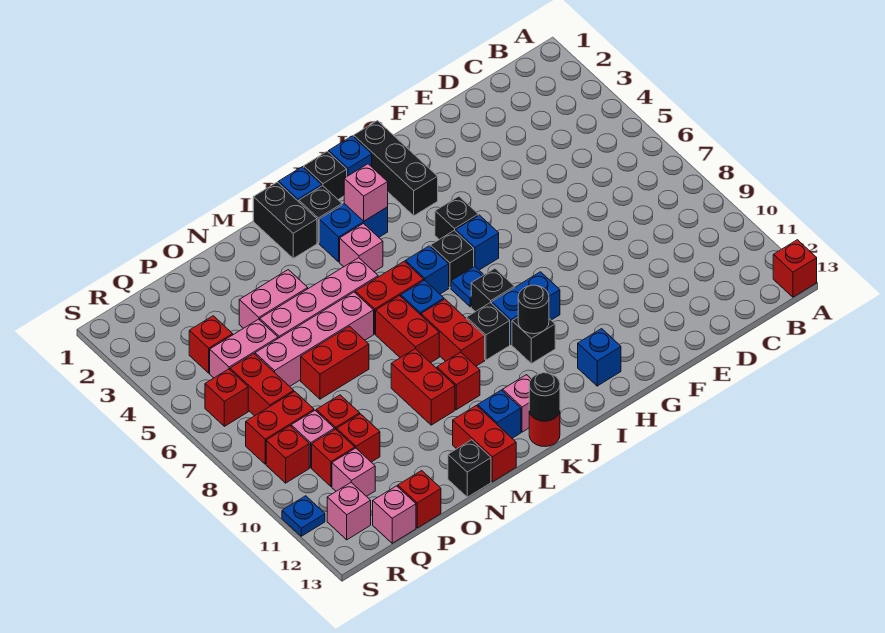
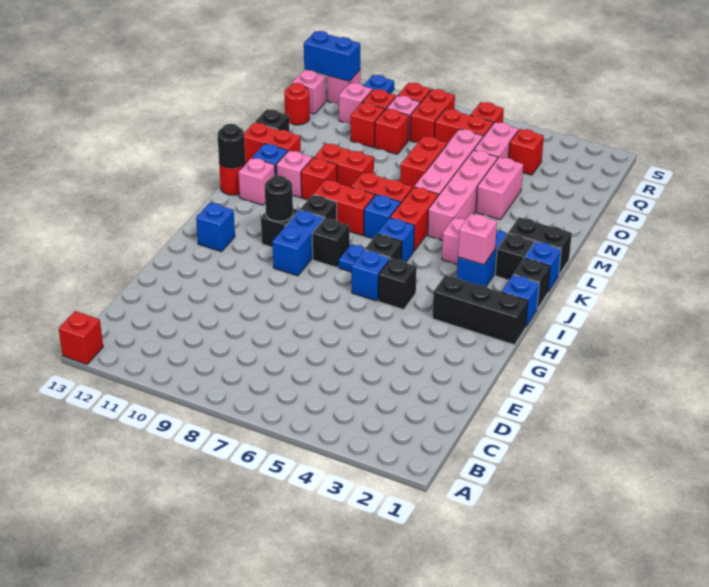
none -> pink brick L11 level 1
red brick P13 level 1 -> red round brick P13 level 1
none -> blue brick R12:R13 level 2

